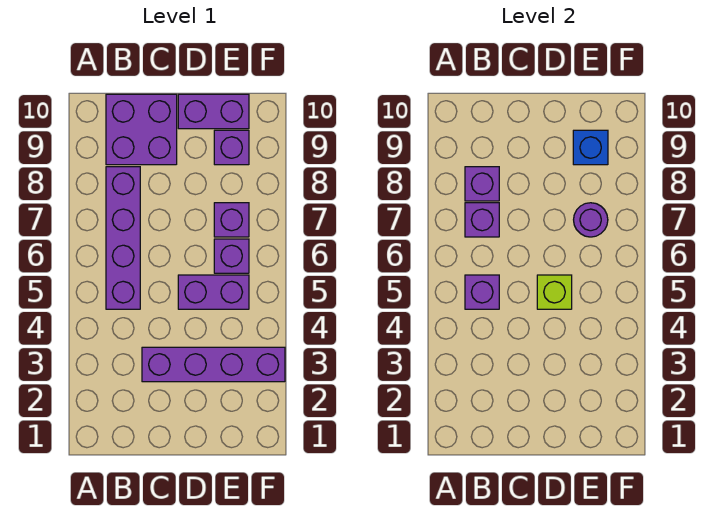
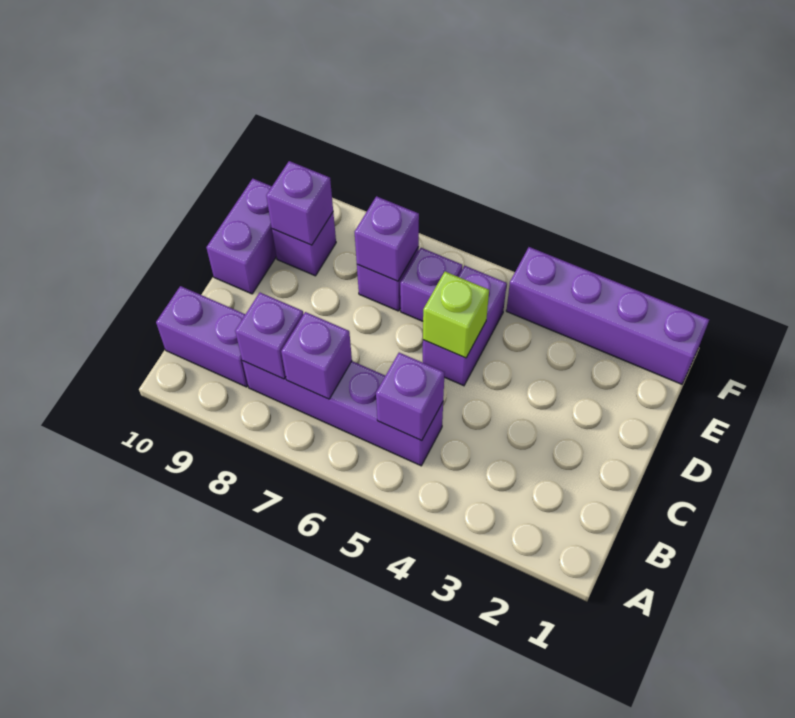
purple brick B9:C10 level 1 -> purple brick B9:B10 level 1
purple brick C3:F3 level 1 -> purple brick F1:F4 level 1
purple round brick E7 level 2 -> purple brick E7 level 2
blue brick E9 level 2 -> purple brick E9 level 2

